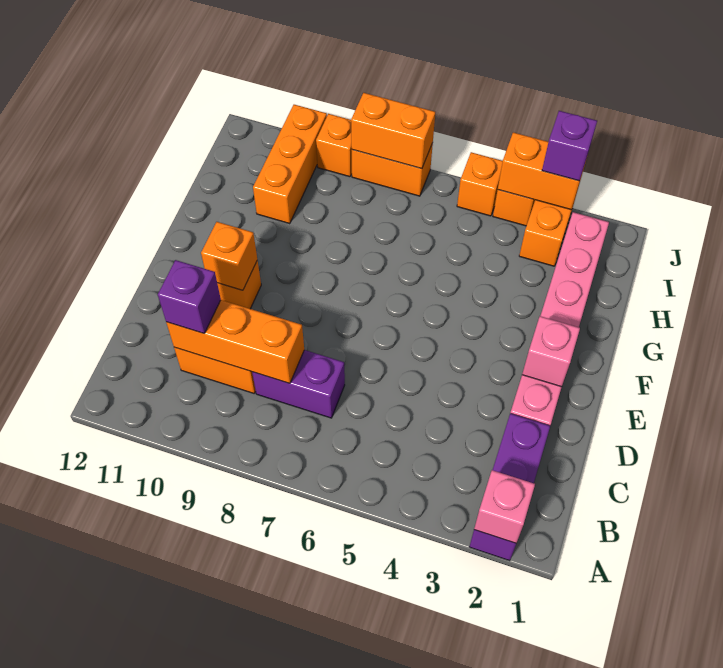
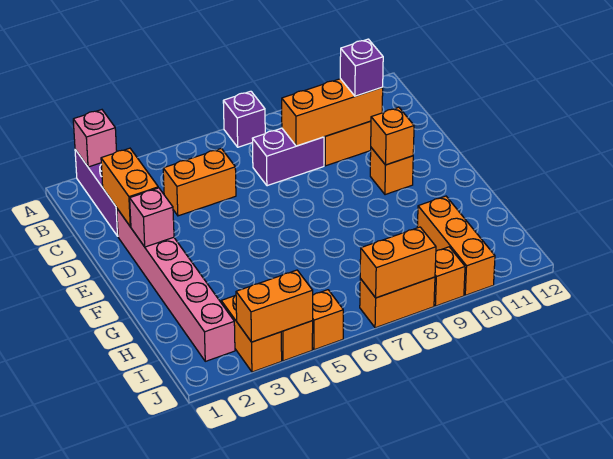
none -> orange brick C2:D2 level 2
none -> orange brick C4:C5 level 1
purple brick J3 level 3 -> purple brick A7 level 1

